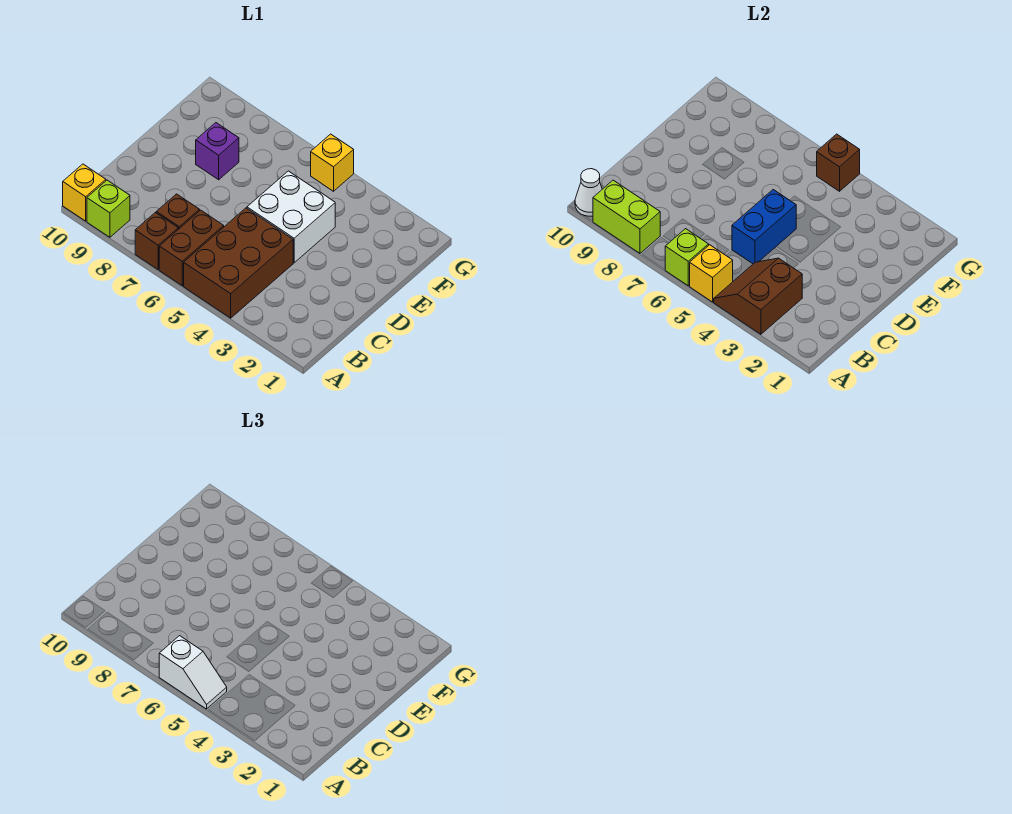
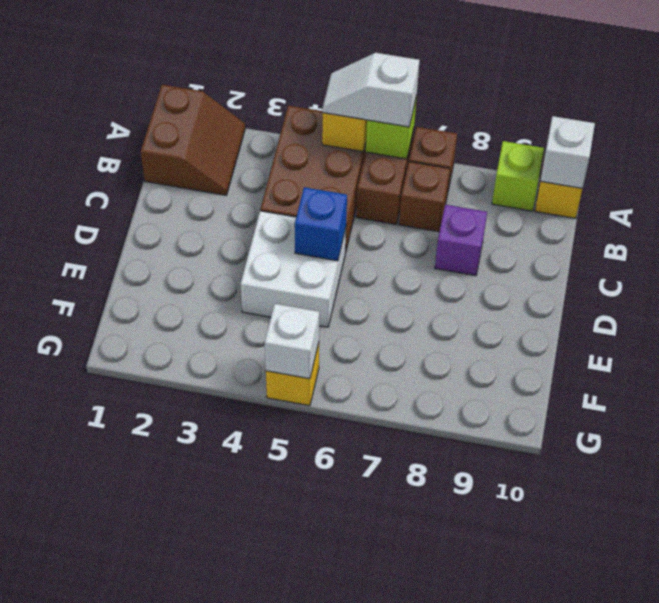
brown slope A3:B4 level 2 top 3 -> brown slope A1:B2 level 1 top 1
lime brick A8:A9 level 2 -> none
white cone A10 level 2 -> white brick A10 level 2
blue brick C5:D5 level 2 -> blue brick D5 level 2
purple brick E8 level 1 -> purple brick C8 level 1
brown brick G5 level 2 -> white brick G5 level 2

